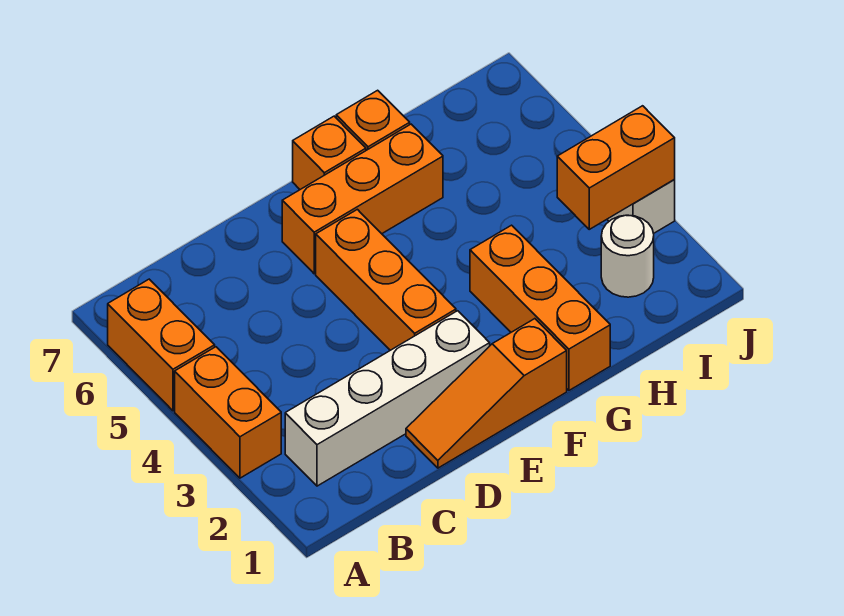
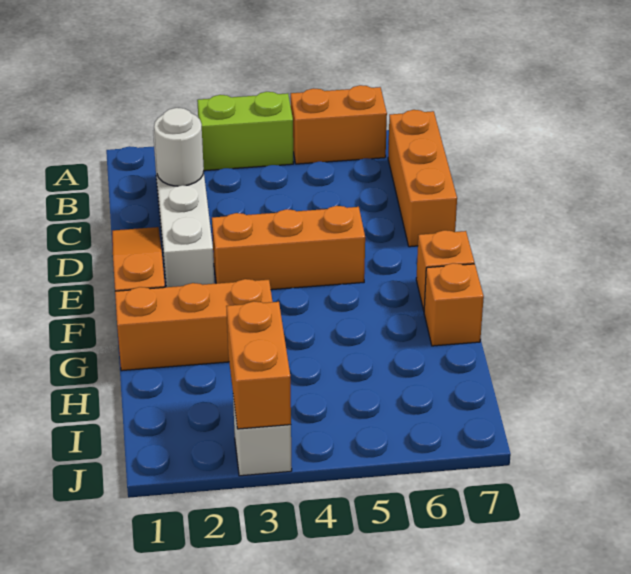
orange brick A3:A4 level 1 -> lime brick A3:A4 level 1
orange brick E6:G6 level 1 -> orange brick B7:D7 level 1
white round brick I2 level 1 -> white round brick C2 level 2

